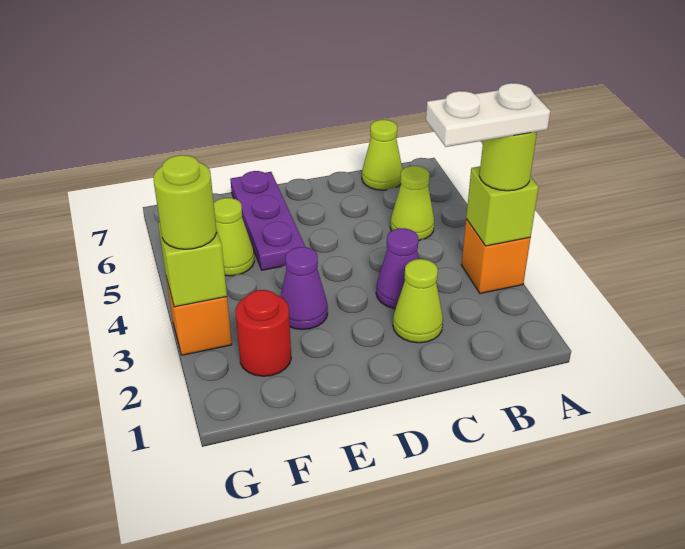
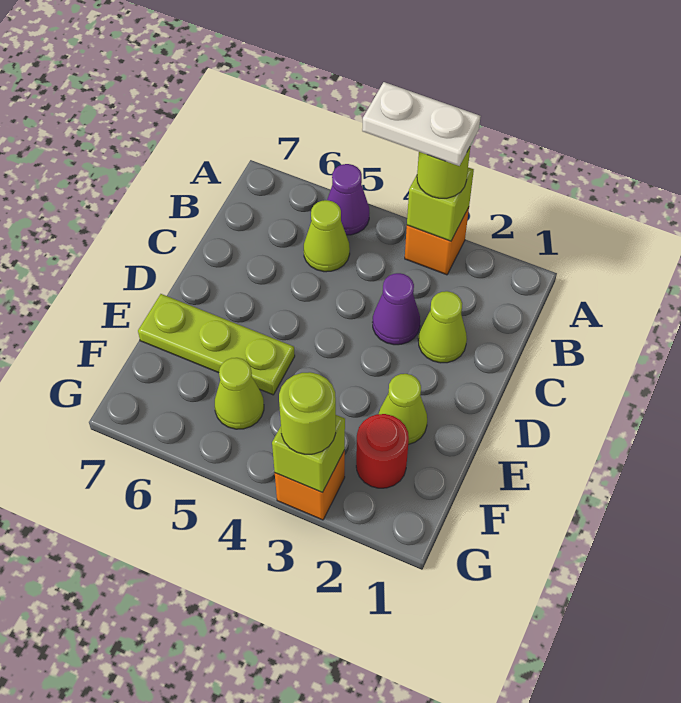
white plate A3:B3 level 4 -> white plate A3:A4 level 4
lime cone B7 level 1 -> lime cone E2 level 1
purple cone E3 level 1 -> purple cone A5 level 1
purple plate E5:E7 level 1 -> lime plate E5:E7 level 1

